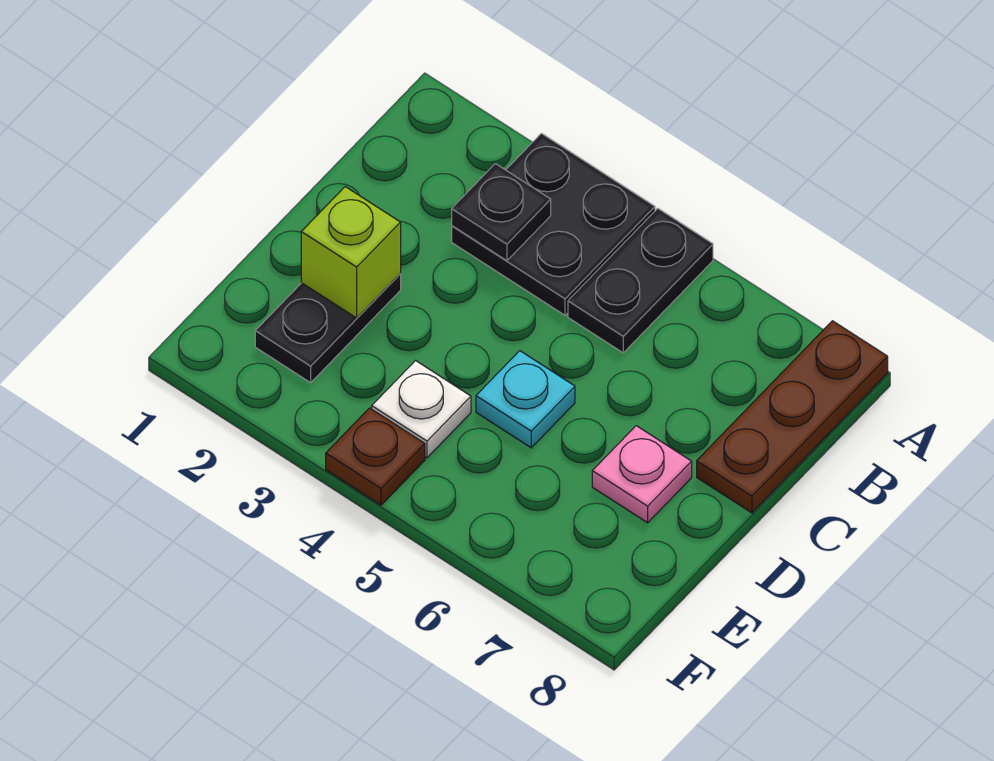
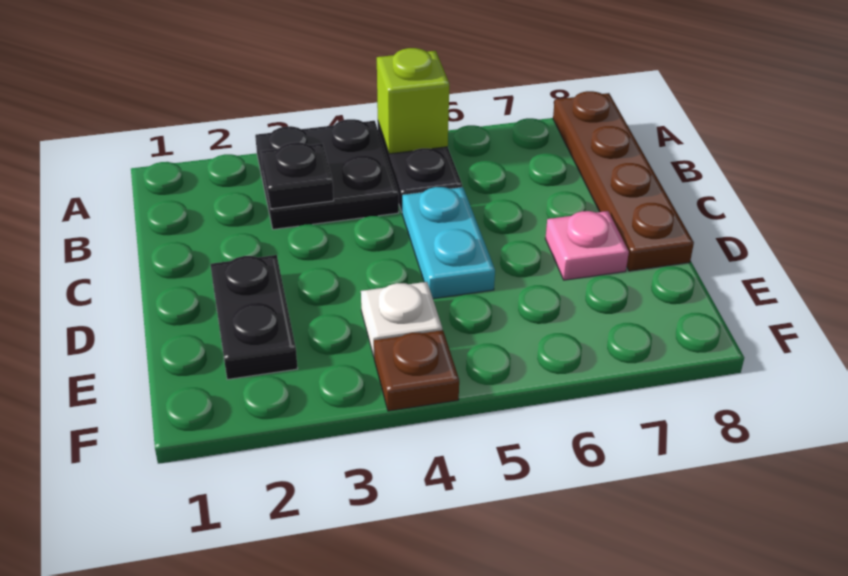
brown plate A8:C8 level 1 -> brown plate A8:D8 level 1
lime brick D2 level 2 -> lime brick A5 level 2
cyan plate D5 level 1 -> cyan plate C5:D5 level 1

